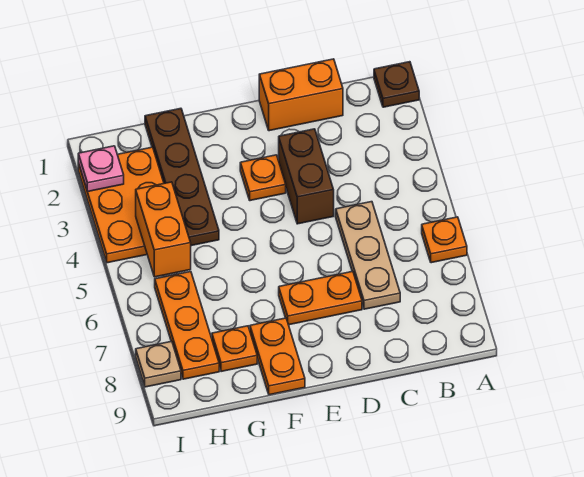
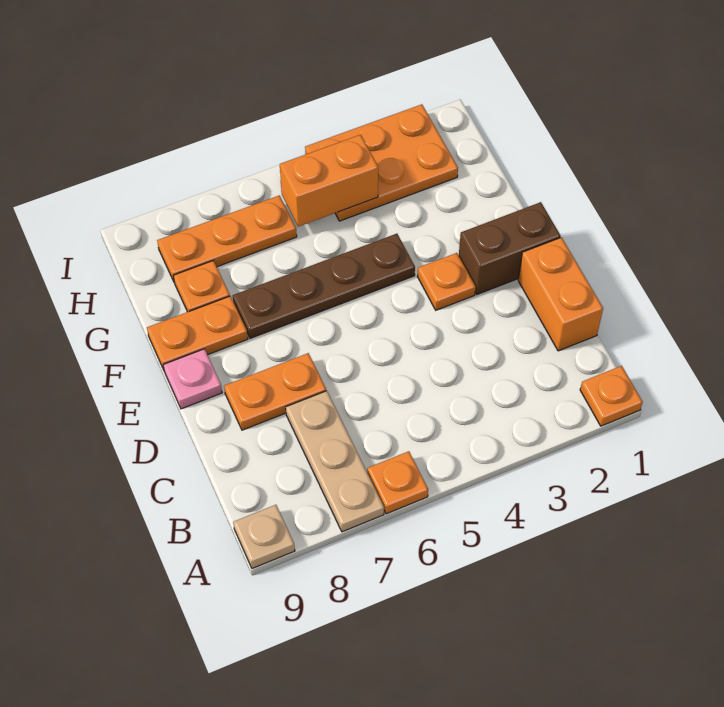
brown plate A1 level 1 -> orange plate A1 level 1
tan plate C5:C7 level 1 -> tan plate A7:C7 level 1
brown brick D3:D4 level 1 -> brown brick E1:E2 level 1
orange plate D7:E7 level 1 -> orange plate D7:D8 level 1
brown plate G1:G4 level 1 -> brown plate F4:F7 level 1
pink plate I2 level 2 -> pink plate E9 level 1
tan plate I8 level 1 -> tan plate A9 level 1

